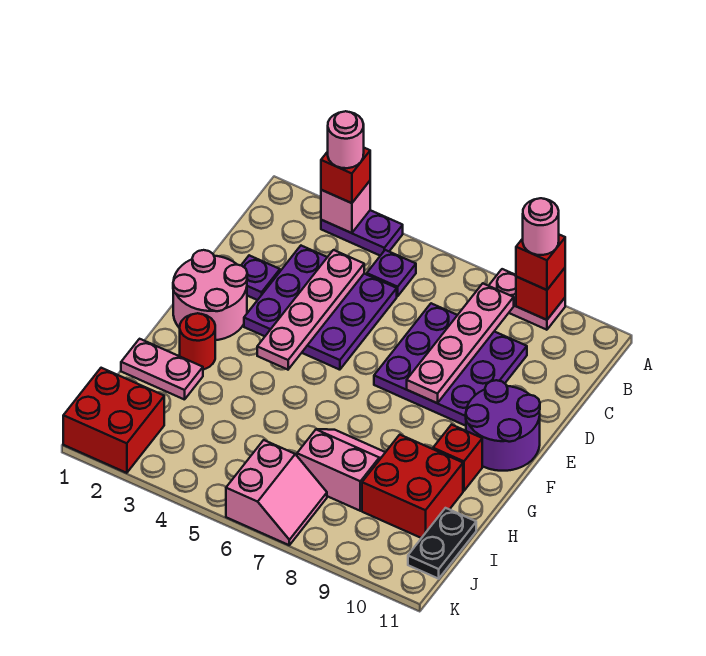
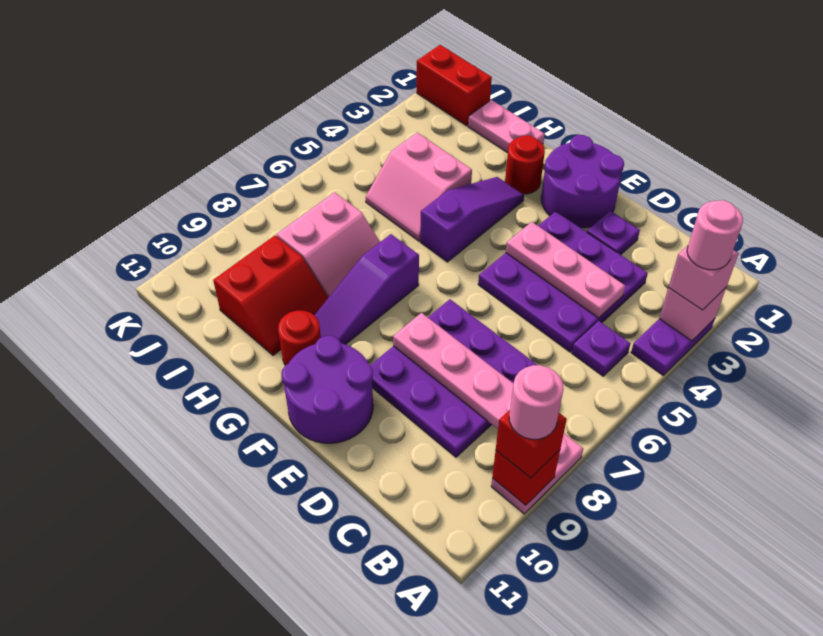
red brick A3 level 3 -> pink brick A3 level 3
pink plate C4:F4 level 2 -> pink plate C4:E4 level 2
pink round brick E1:F2 level 1 -> purple round brick E1:F2 level 1
none -> purple slope G3:G5 level 1 top 5
none -> purple slope G7:G9 level 1 top 7
red brick G10 level 1 -> red round brick G10 level 1
pink plate H1:H2 level 1 -> pink plate H1:I1 level 1
red brick H9:I10 level 1 -> red slope H9:I10 level 1 top I
black plate I11:J11 level 1 -> none
red brick J1:K2 level 1 -> red brick J1:K1 level 1
pink slope J6:K7 level 1 top 6 -> pink slope H4:I5 level 1 top 4

